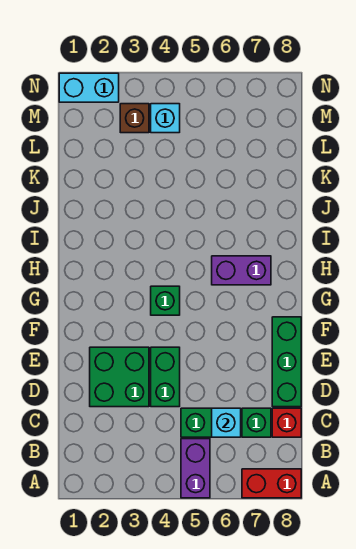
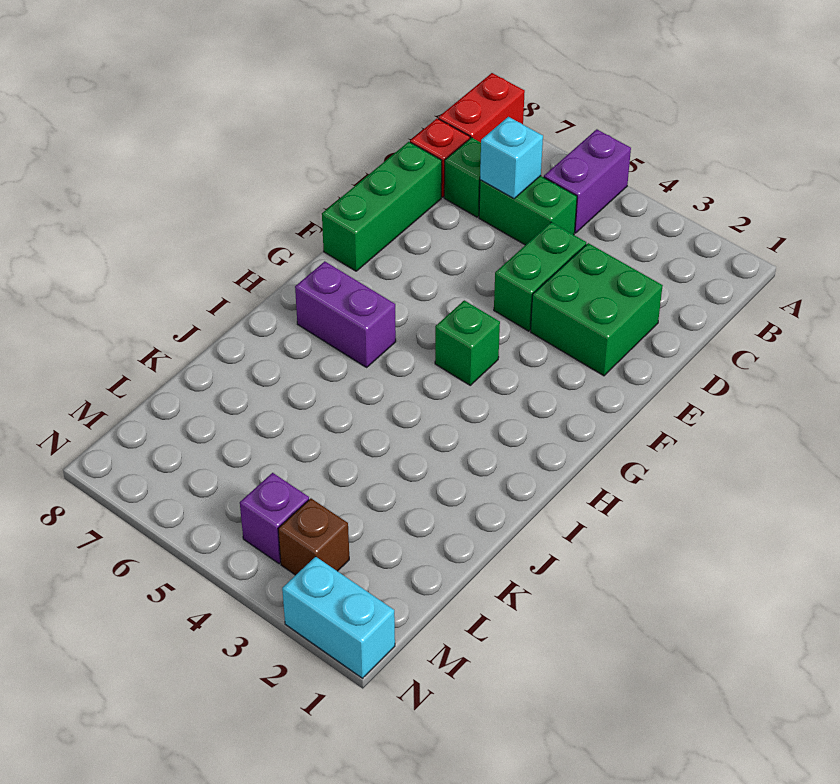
red brick A7:A8 level 1 -> red brick A8:B8 level 1
cyan brick M4 level 1 -> purple brick M4 level 1

